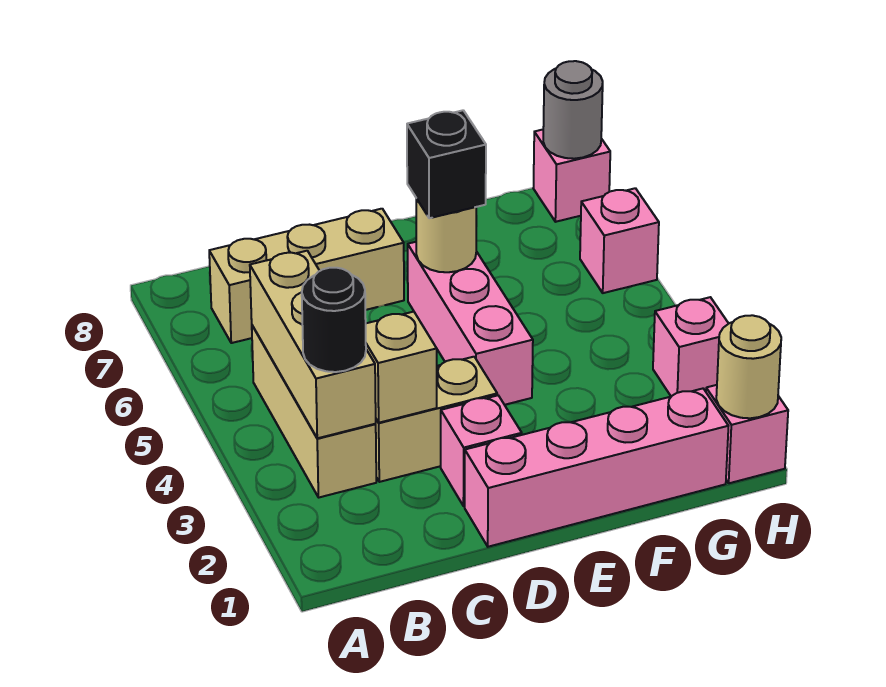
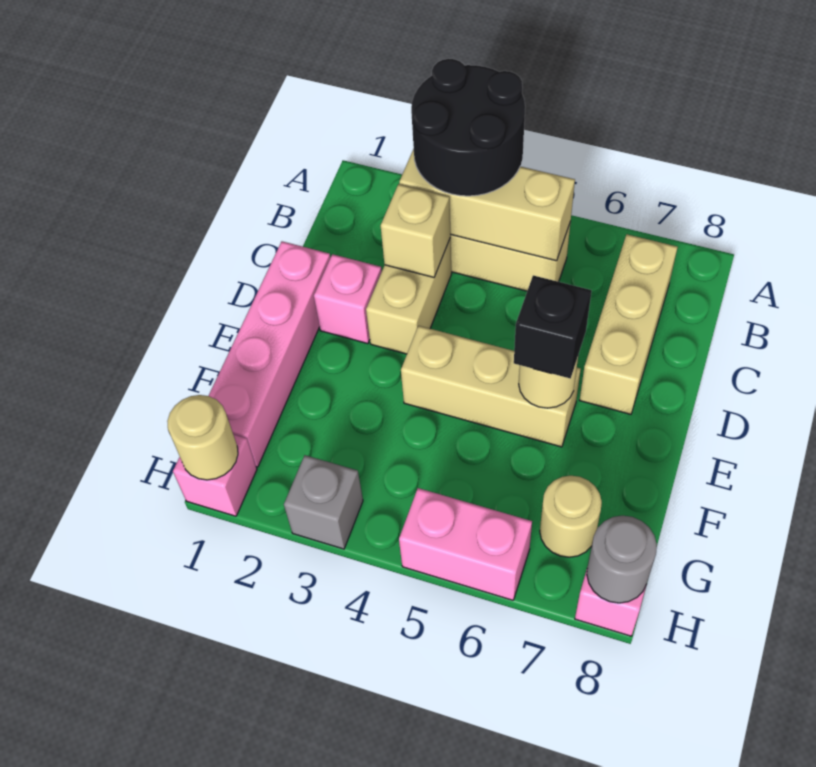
black round brick B3 level 3 -> black round brick A3:B4 level 3
pink brick E4:E6 level 1 -> tan brick E4:E6 level 1
none -> tan round brick G7 level 1
pink brick H3 level 1 -> grey brick H3 level 1
pink brick H6 level 1 -> pink brick H5:H6 level 1

